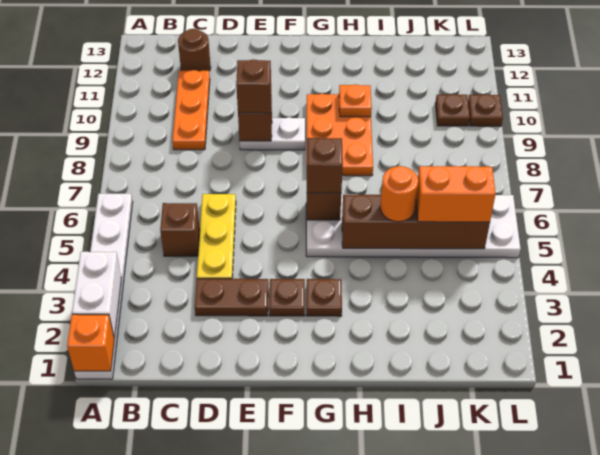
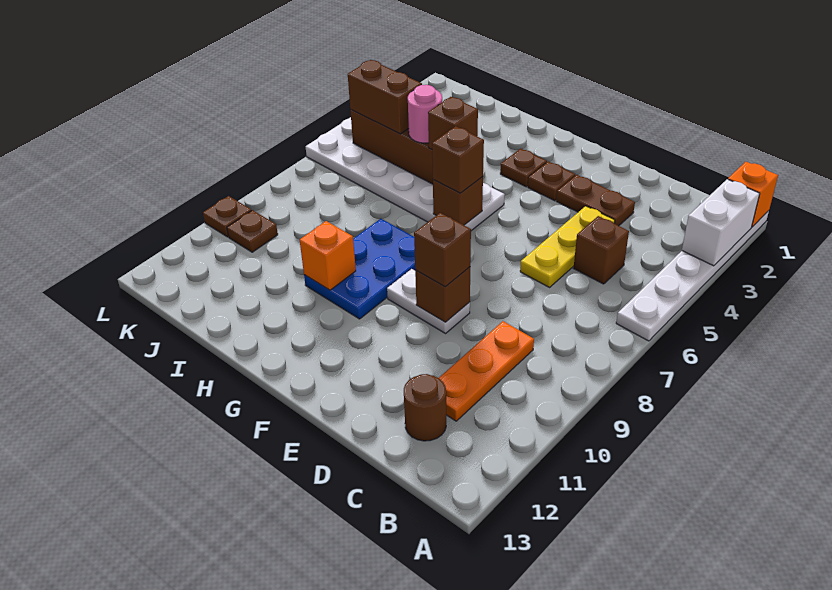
orange plate G8:H10 level 1 -> blue plate G8:H10 level 1
none -> brown brick H5 level 3
orange plate H10 level 2 -> orange brick H10 level 2
orange round brick I5 level 3 -> pink round brick I5 level 3
orange brick J5:K5 level 3 -> brown brick J5:K5 level 3

